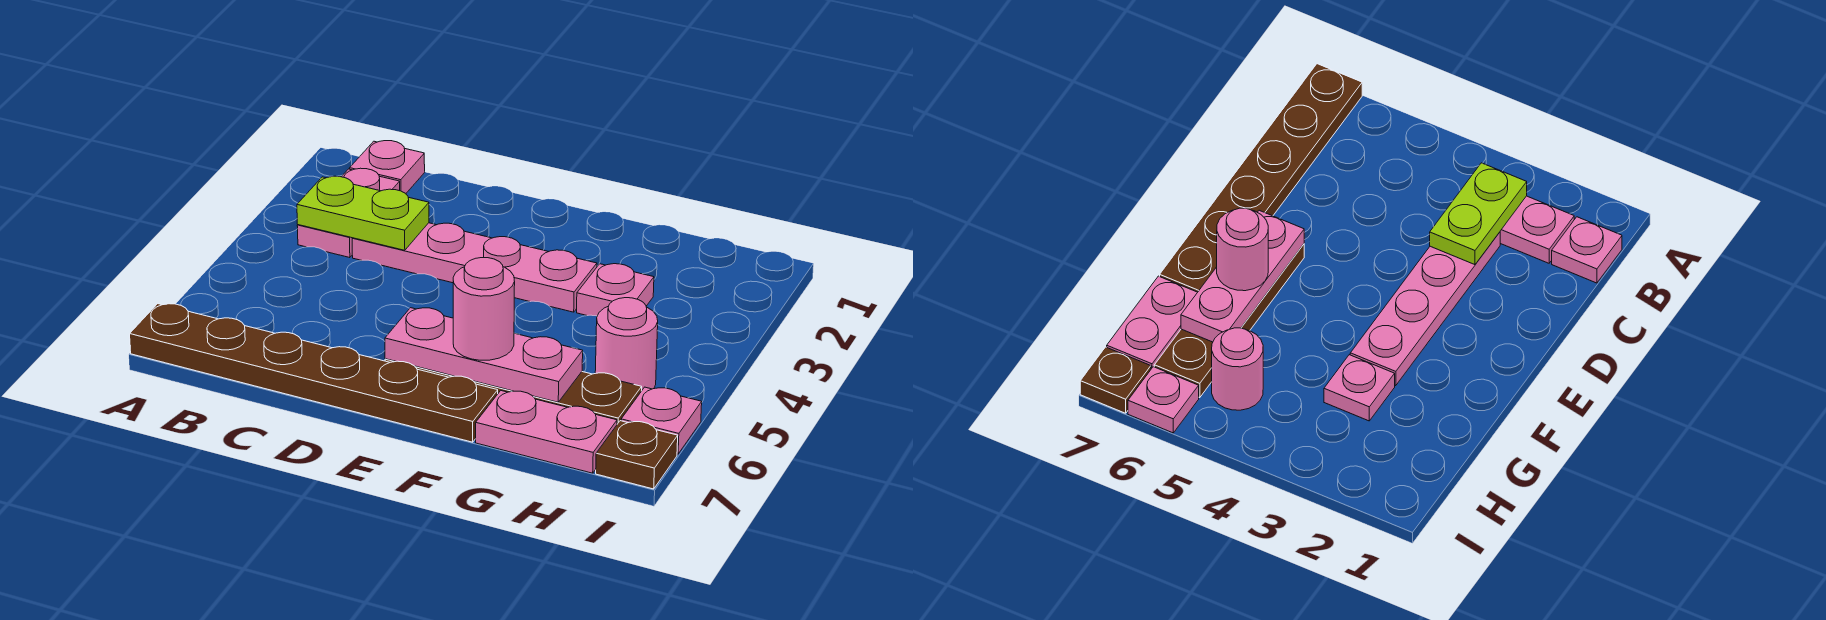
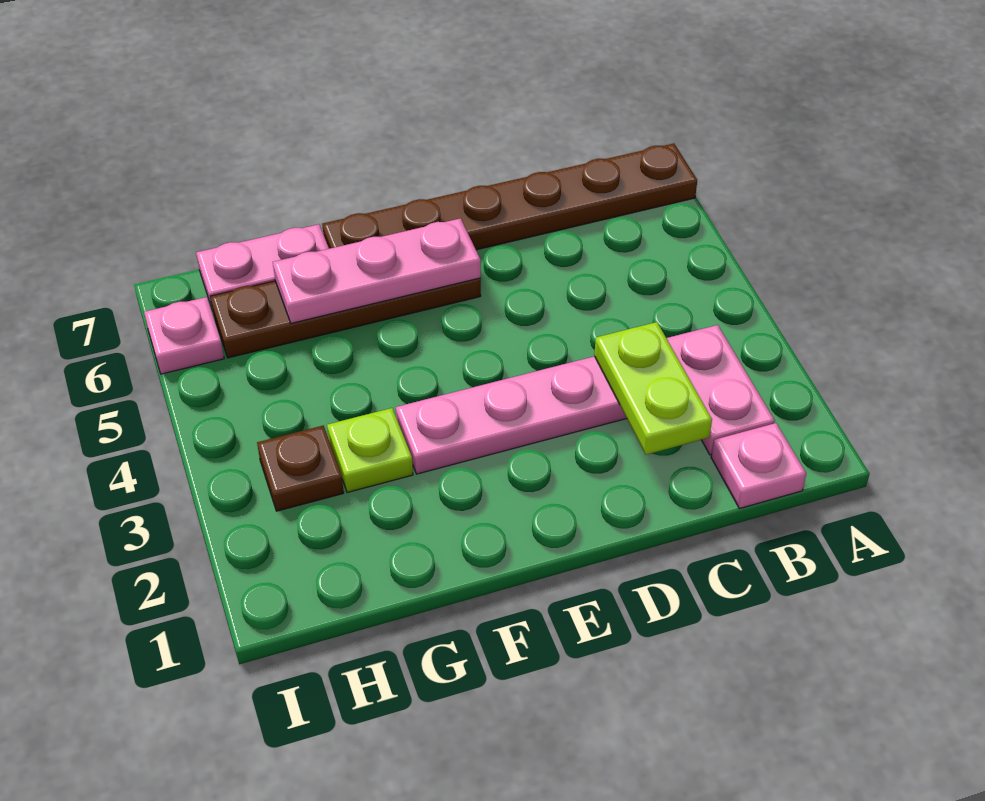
lime plate B3:C3 level 2 -> lime plate C2:C3 level 2
pink round brick F6 level 3 -> none
pink plate G3 level 1 -> lime plate G3 level 1
pink round brick H5 level 1 -> none
brown plate I7 level 1 -> brown plate H3 level 1

